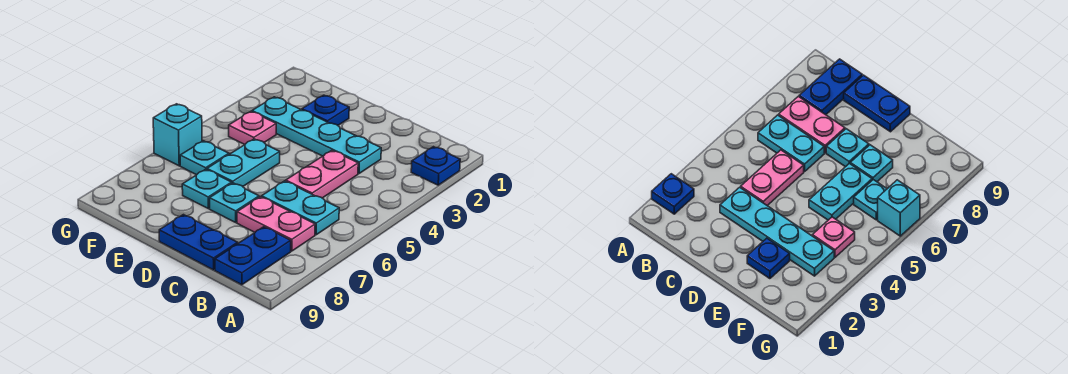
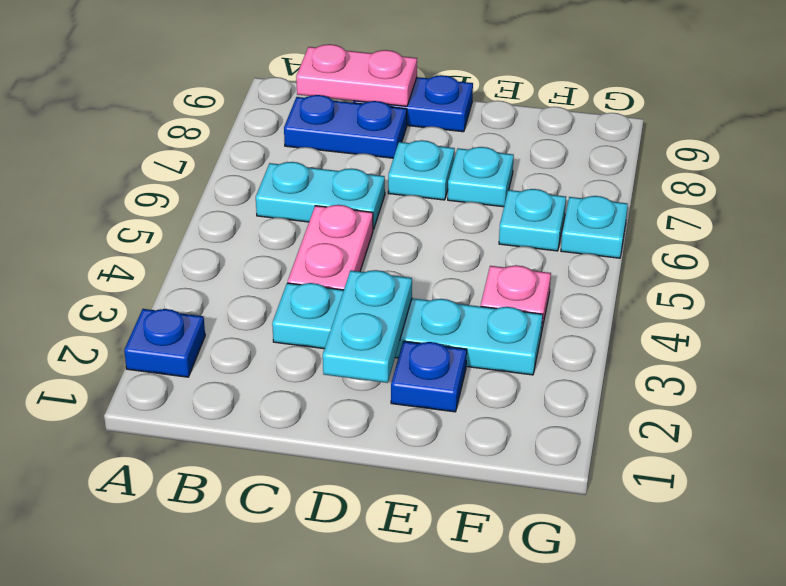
pink plate B7:C7 level 1 -> pink plate B9:C9 level 2
blue plate B8:B9 level 1 -> blue plate B8:C8 level 1
cyan plate E5:E6 level 1 -> cyan plate D2:D3 level 2
cyan brick G6 level 1 -> cyan plate G6 level 1

